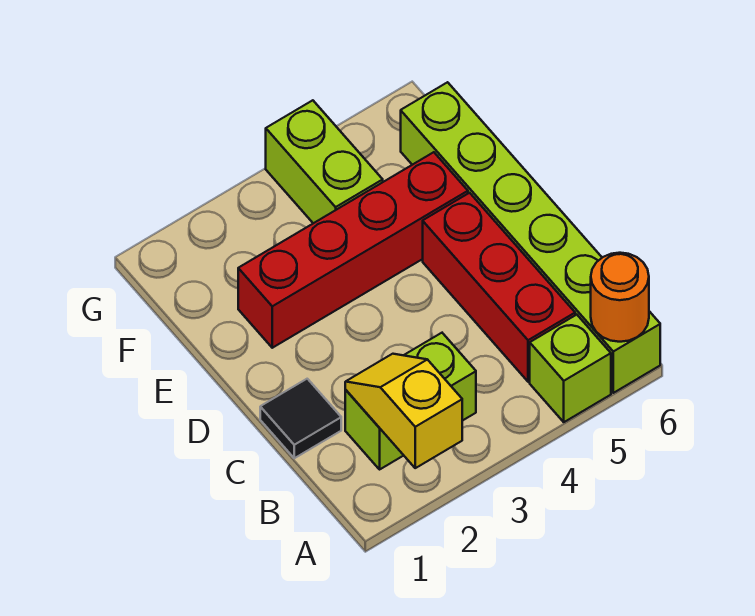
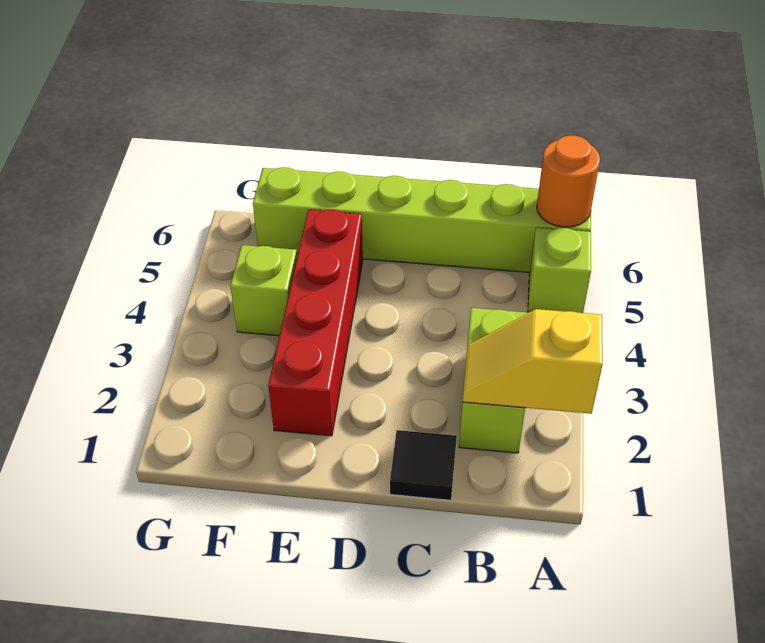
red brick B5:D5 level 1 -> none
lime brick F4:G4 level 1 -> lime brick F4 level 1

